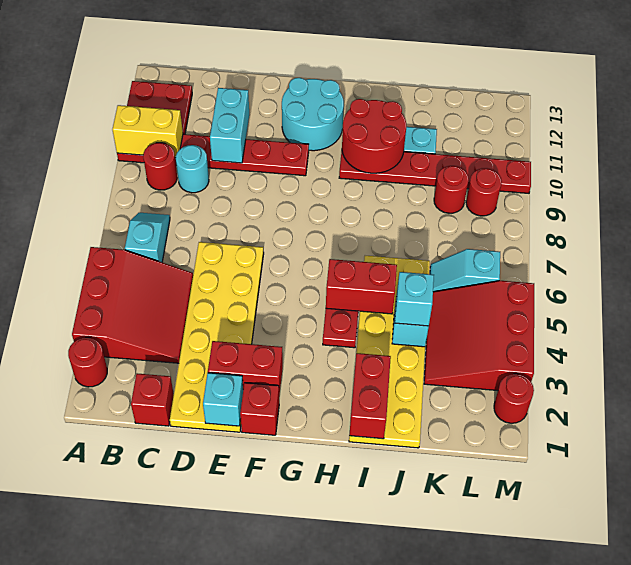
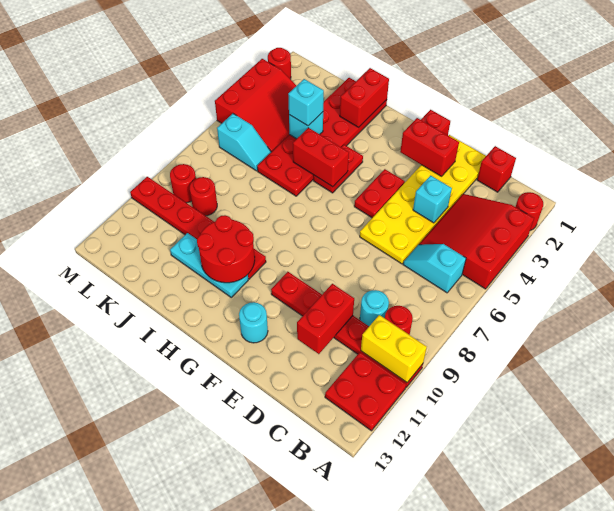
cyan slope B6:B7 level 1 top 6 -> cyan slope B6:C6 level 1 top B
cyan brick D10:D11 level 2 -> red brick D10:D11 level 2
cyan brick E1 level 2 -> cyan brick D4 level 2
none -> red plate F4:F5 level 1
cyan round brick F11:G12 level 1 -> cyan round brick F12 level 1
yellow plate I1:J6 level 1 -> red plate I1:J6 level 1

